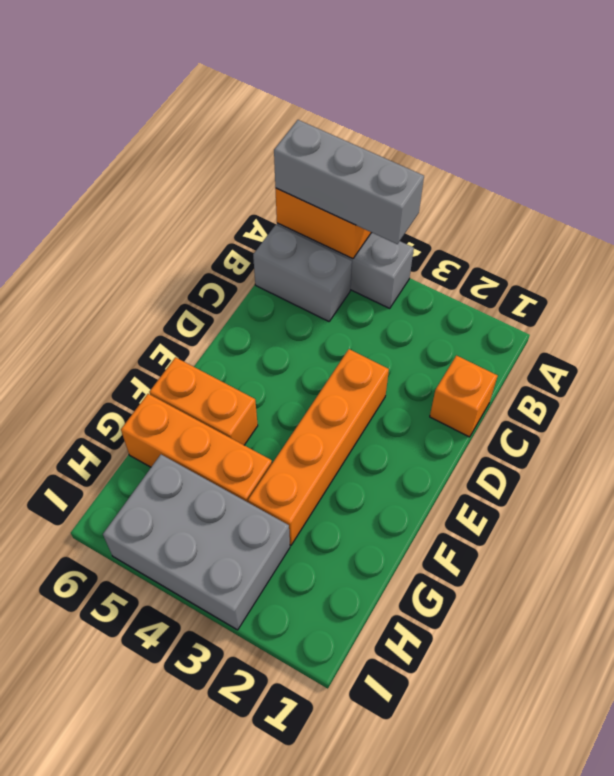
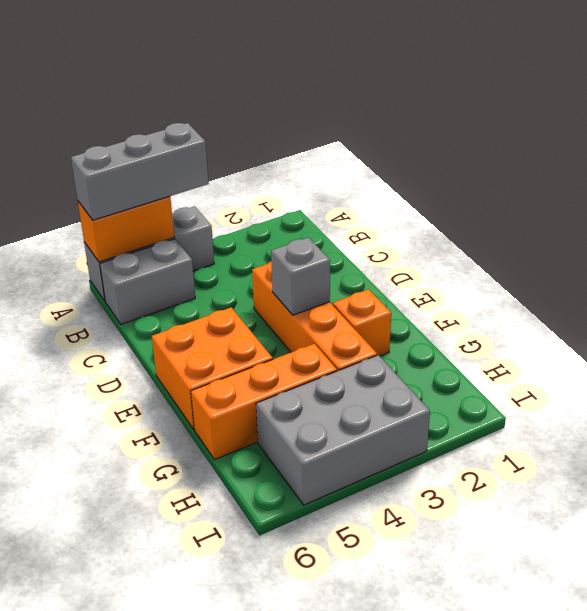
orange brick C1 level 1 -> orange brick F2 level 1
none -> grey brick E3 level 2
orange brick F5:F6 level 1 -> orange brick E5:F6 level 1

